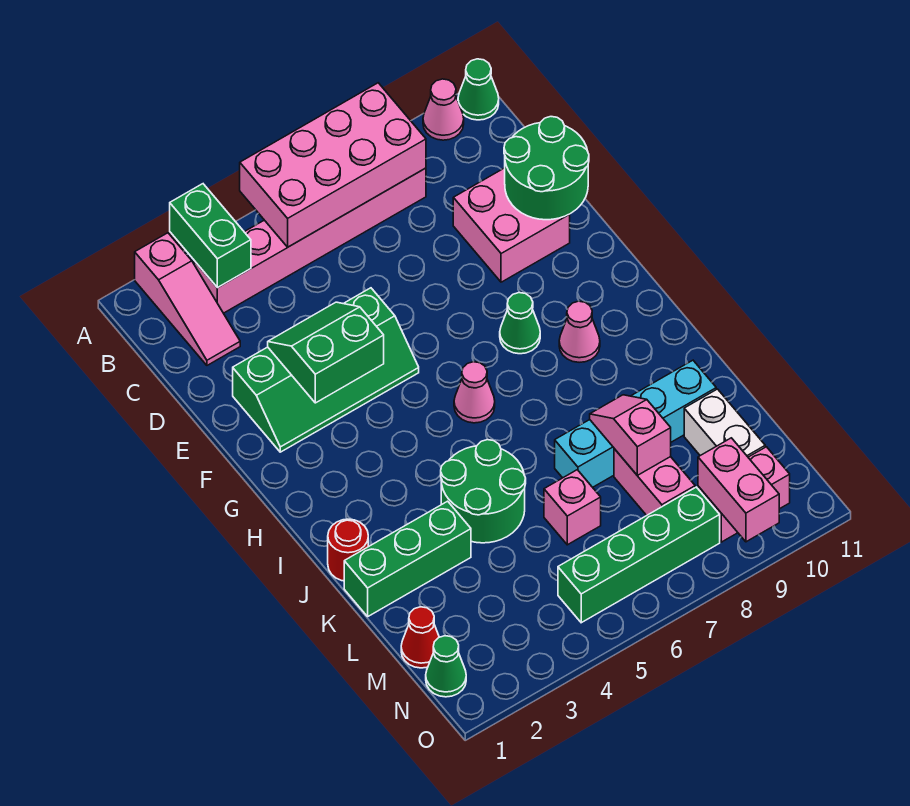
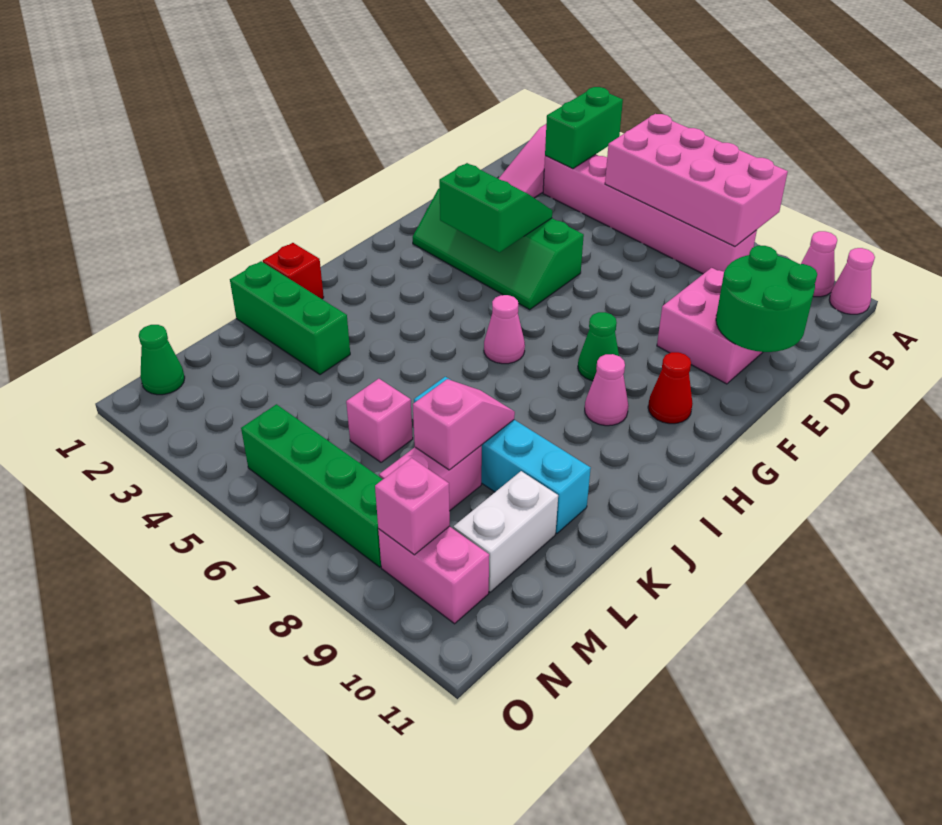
green cone A11 level 1 -> pink cone A11 level 1
red round brick J1 level 1 -> red brick J1 level 1
green round brick J4:K5 level 1 -> none
red cone M1 level 1 -> red cone G10 level 1
pink brick N9:O9 level 2 -> pink brick N9 level 2

